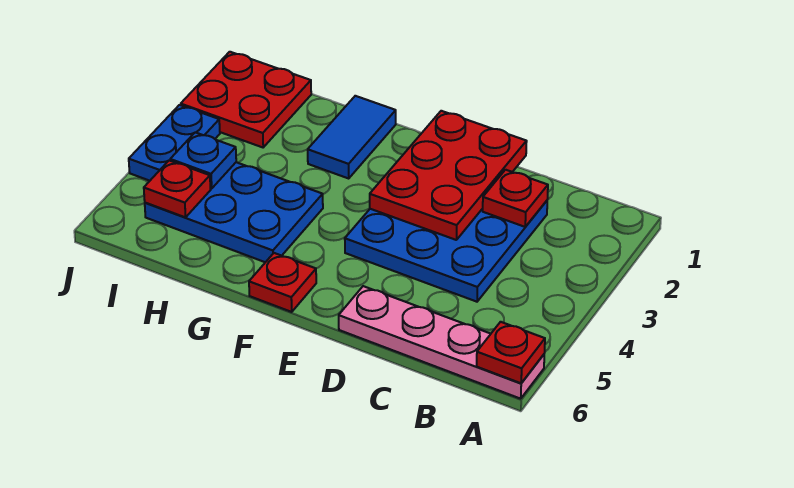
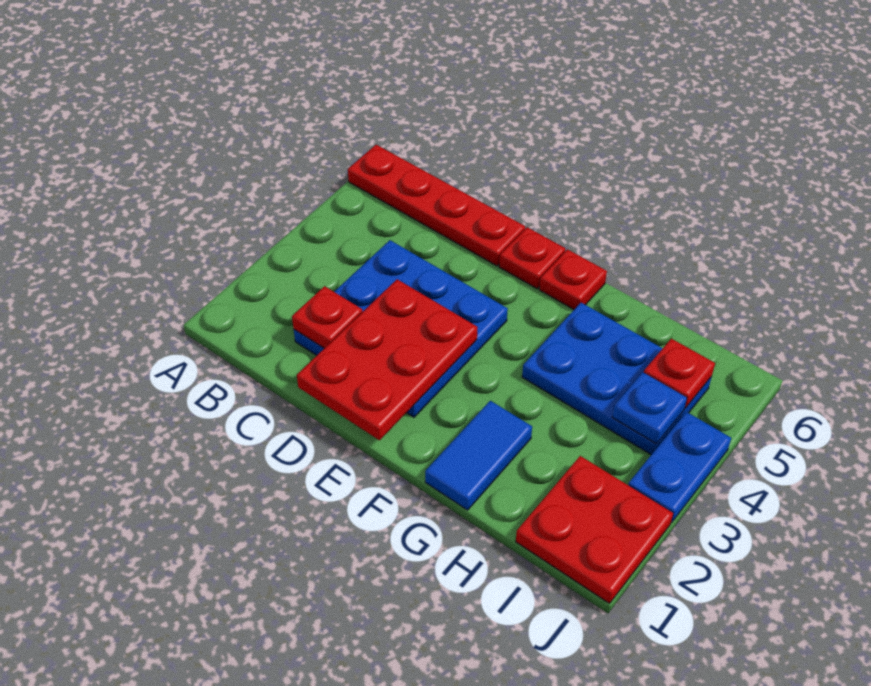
pink plate A6:D6 level 1 -> red plate A6:D6 level 1
red plate A6 level 2 -> red plate E6 level 1

